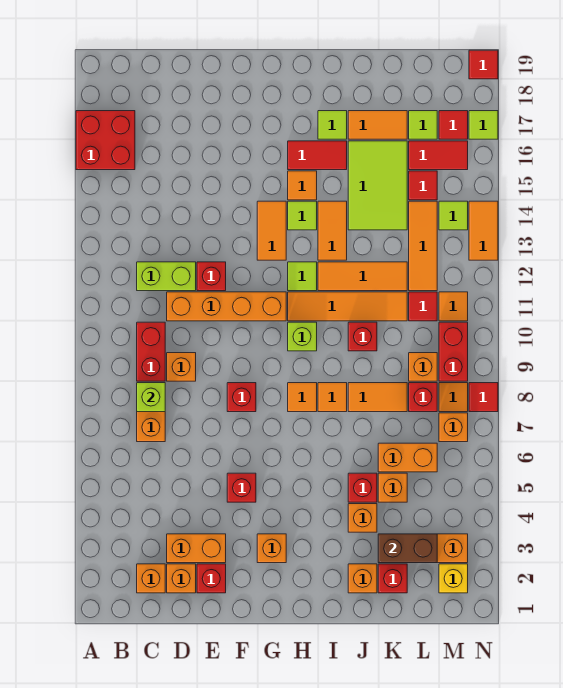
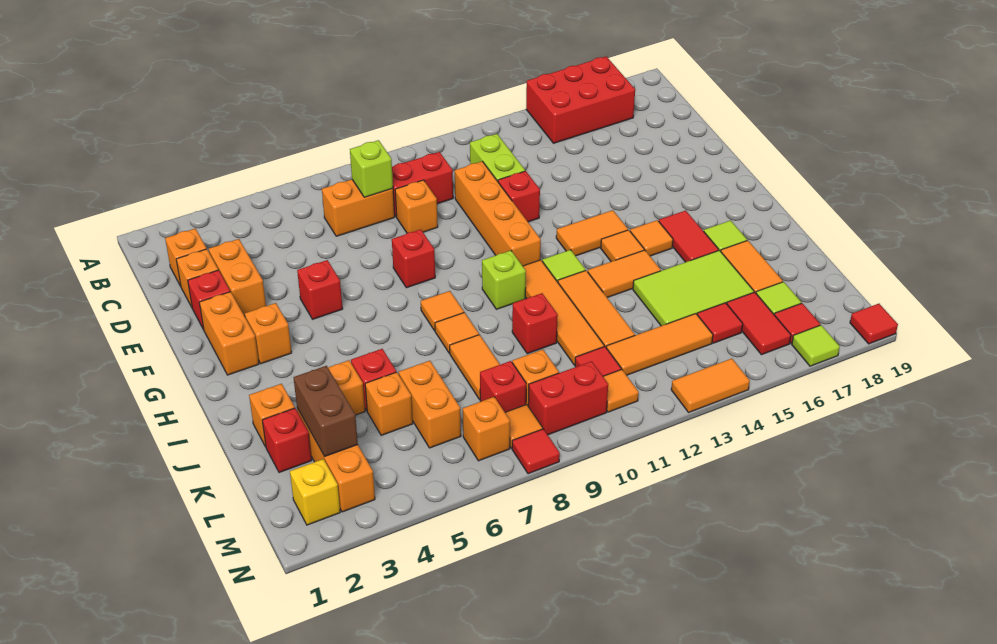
red brick A16:B17 level 1 -> red brick A15:B17 level 1
none -> orange brick F2:G2 level 1
lime tile H14 level 1 -> orange tile H14 level 1
lime tile M14 level 1 -> none

